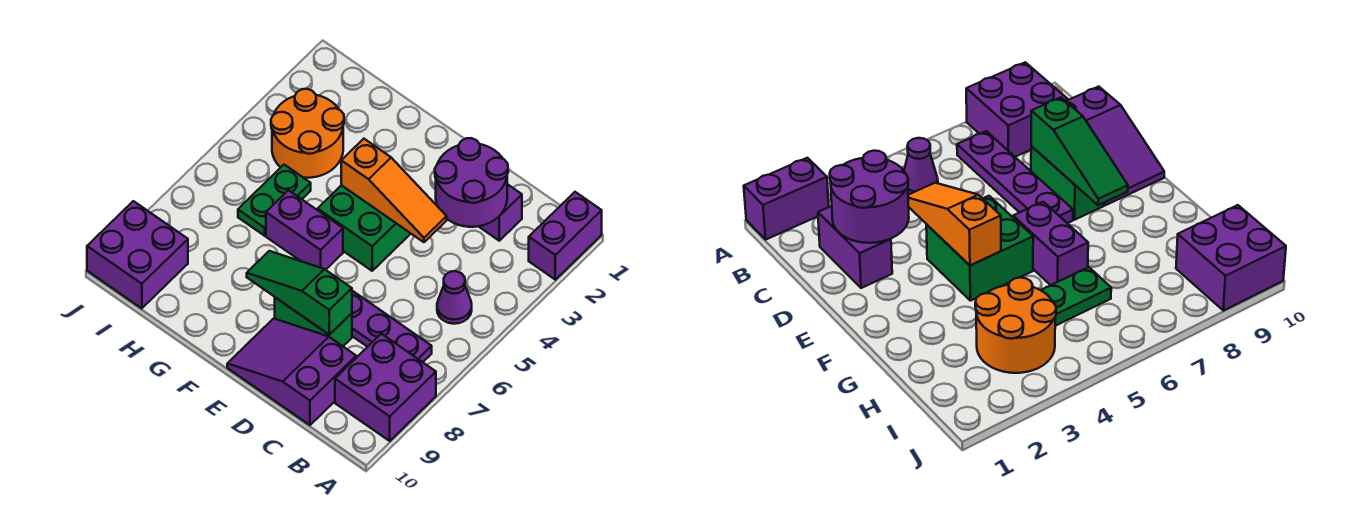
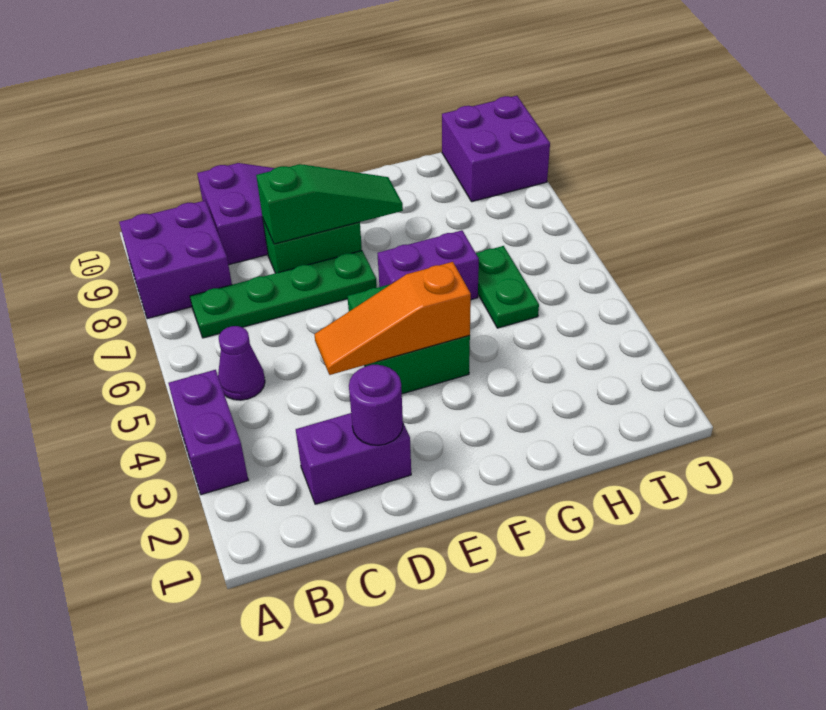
purple brick A1:A2 level 1 -> purple brick A3:A4 level 1
purple plate B7:E7 level 1 -> green plate B7:E7 level 1
purple round brick C2:D3 level 2 -> purple round brick D2 level 2
orange round brick H3:I4 level 1 -> none

